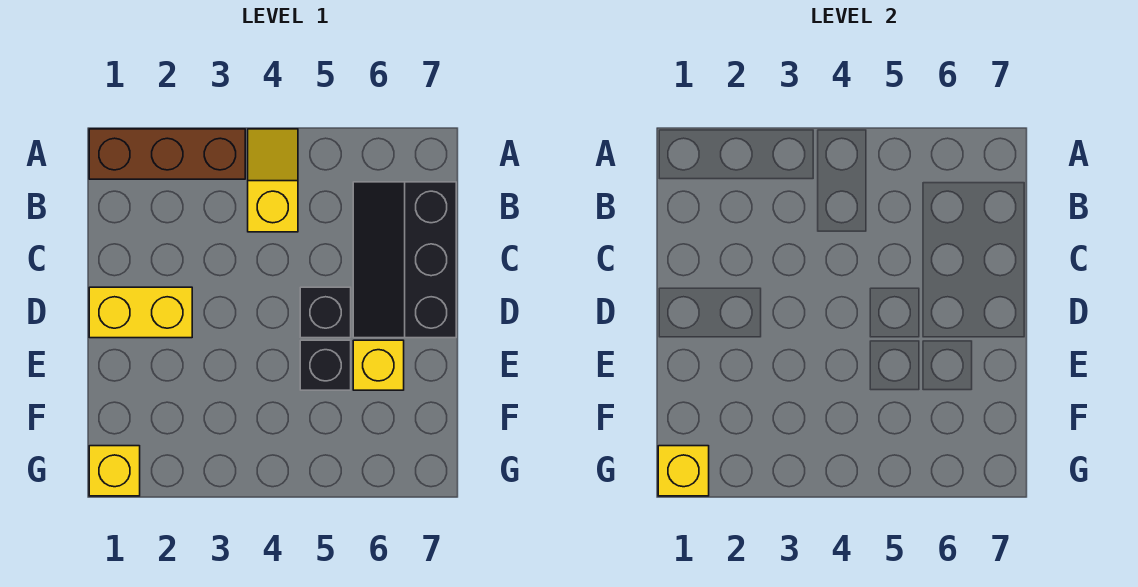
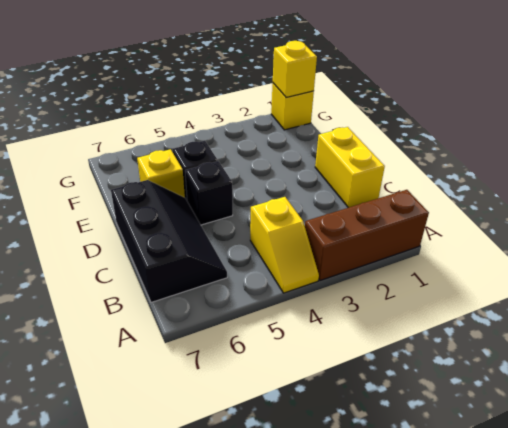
yellow brick D1:D2 level 1 -> yellow brick C1:D1 level 1

